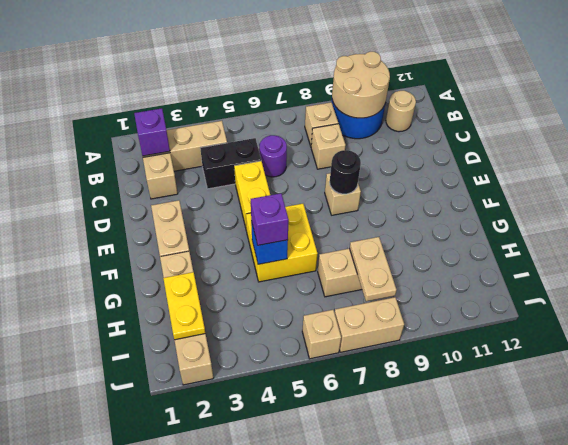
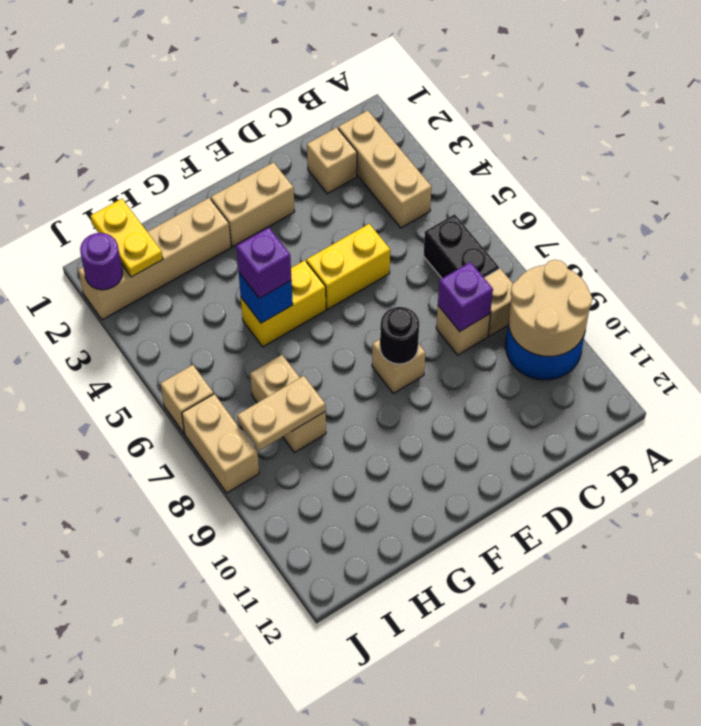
purple brick B2 level 2 -> purple brick C8 level 2
tan round brick B11 level 1 -> none
black brick C4:C5 level 1 -> black brick B6:B7 level 1
purple round brick C6 level 1 -> purple round brick J2 level 2
yellow brick F5:G6 level 1 -> yellow brick F5:G5 level 1
yellow plate H2:I2 level 2 -> yellow plate I1:I2 level 2

